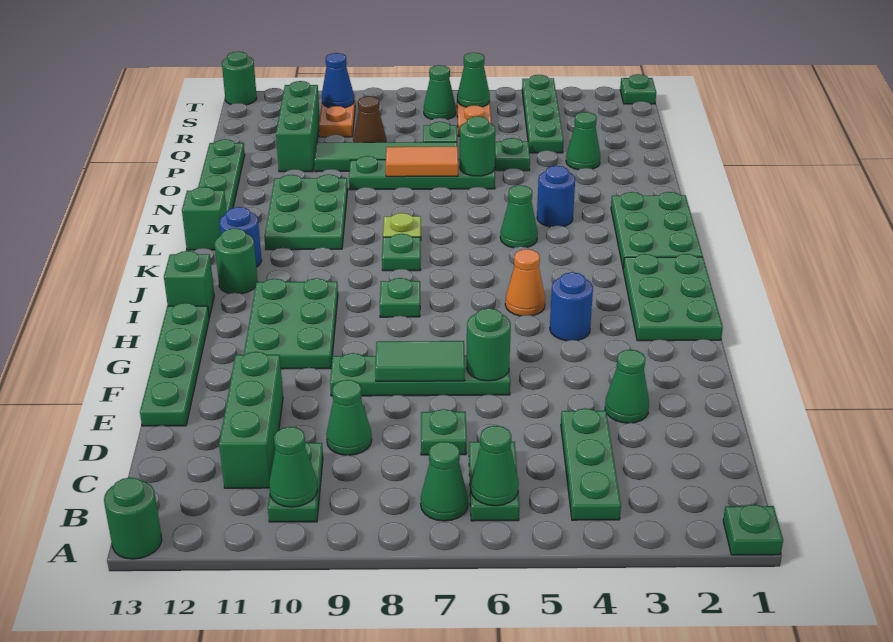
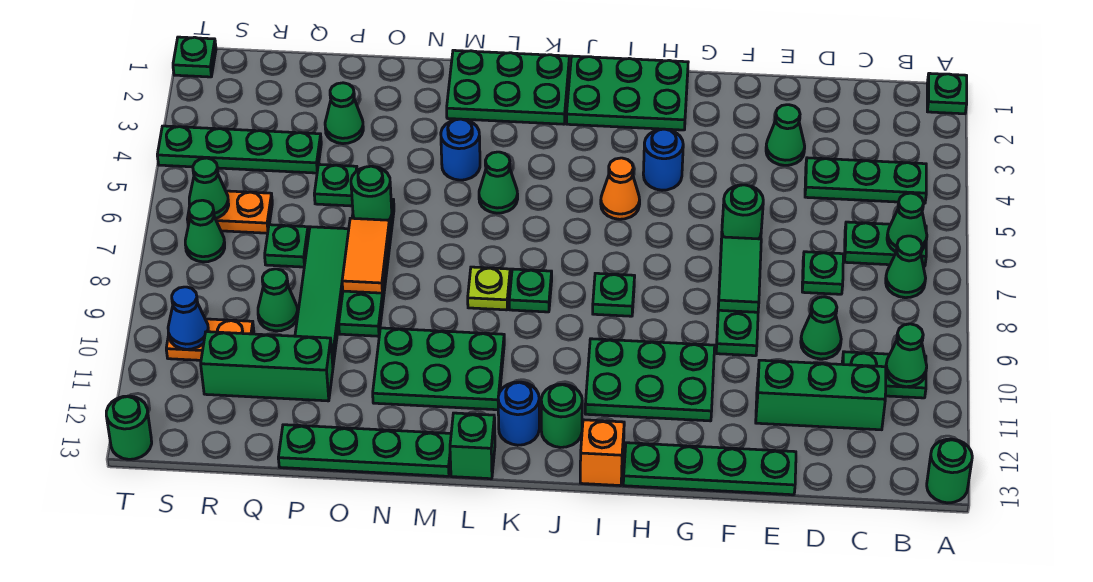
green brick I13 level 1 -> orange brick I13 level 1
brown cone Q9 level 1 -> green cone Q9 level 1

